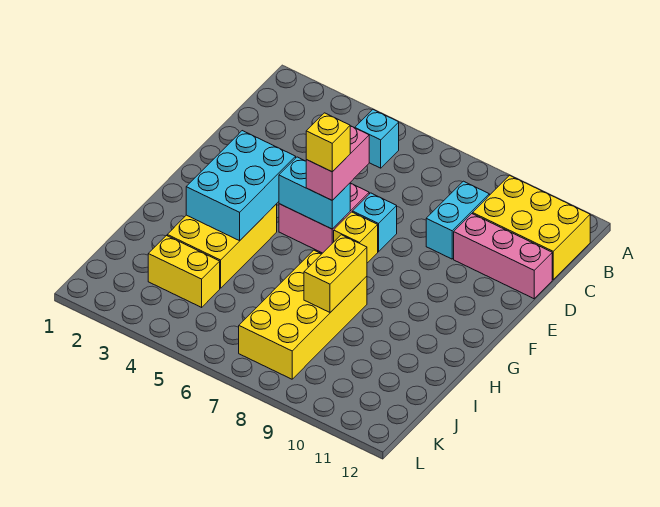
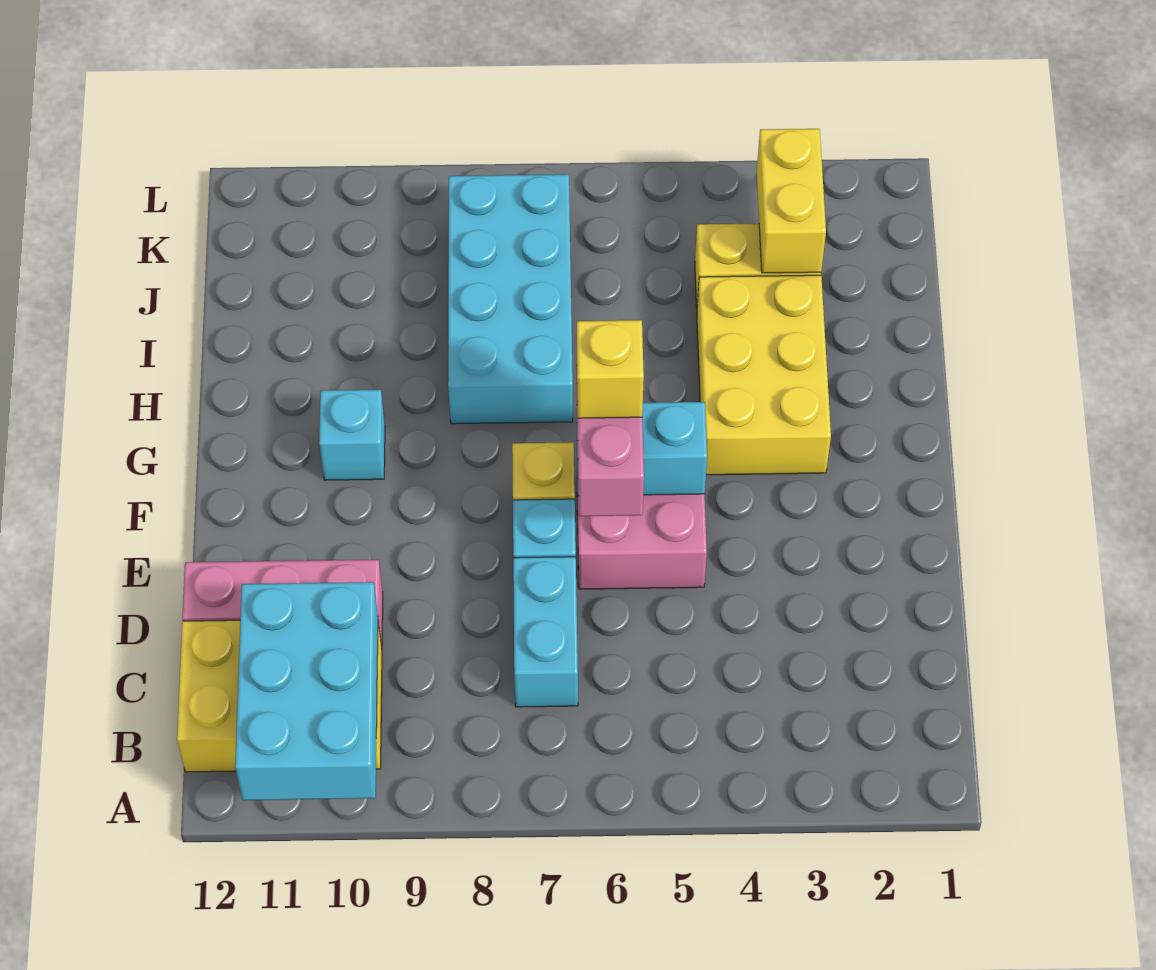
cyan brick B5 level 1 -> cyan brick G10 level 1
cyan brick C9:D9 level 1 -> cyan brick C7:D7 level 1
cyan brick F3:H4 level 2 -> cyan brick A10:C11 level 2
yellow brick H7:K8 level 1 -> cyan brick H7:K8 level 1
yellow brick H8:I8 level 2 -> yellow brick J3:K3 level 2

